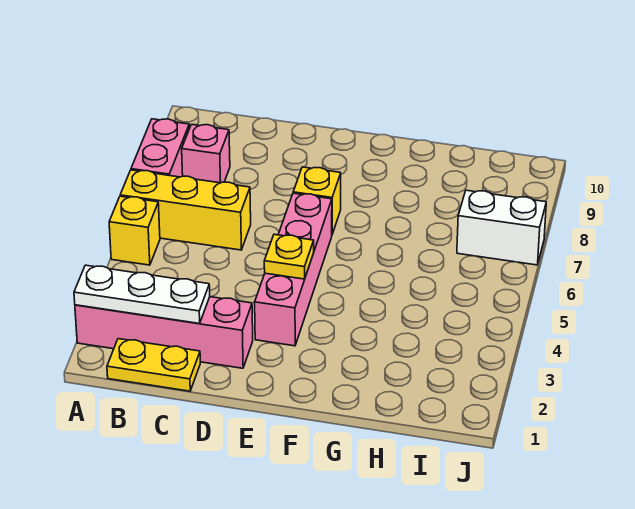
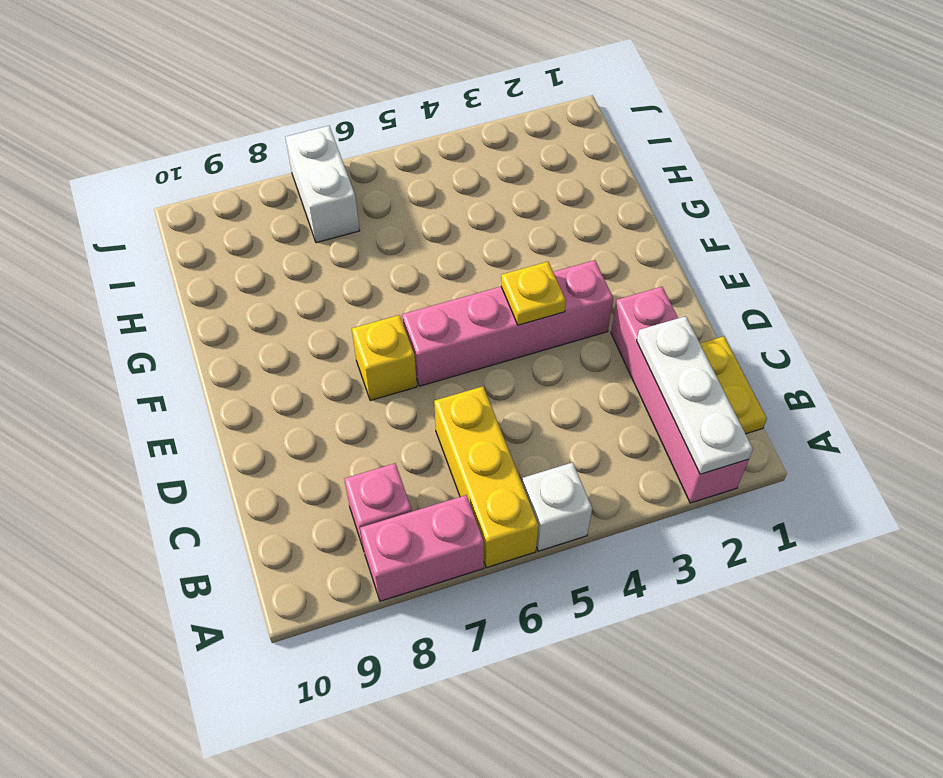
yellow brick A5 level 1 -> white brick A5 level 1

